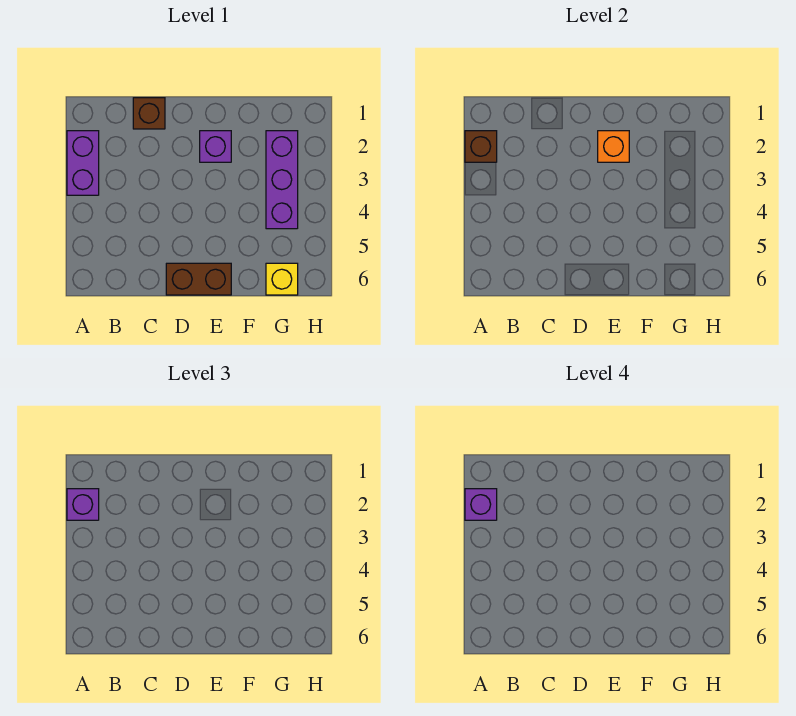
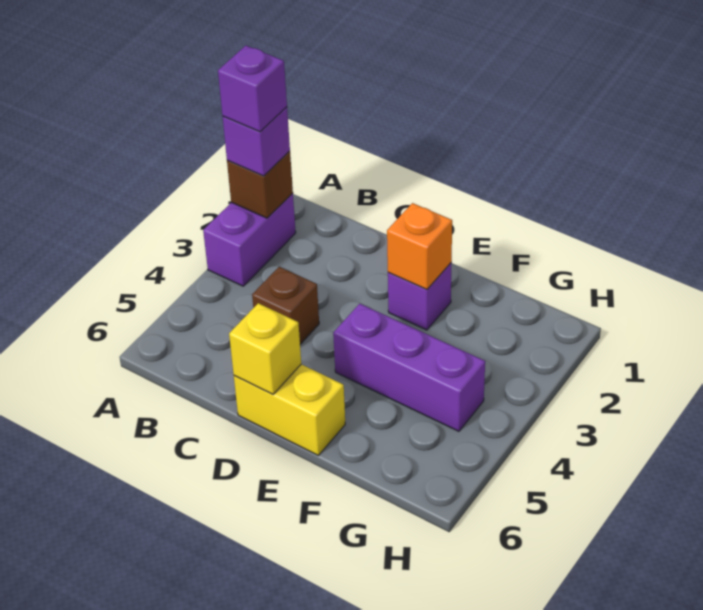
brown brick C1 level 1 -> brown brick C4 level 1
brown brick D6:E6 level 1 -> yellow brick D6:E6 level 1
purple brick G2:G4 level 1 -> purple brick E4:G4 level 1
yellow brick G6 level 1 -> yellow brick D6 level 2

